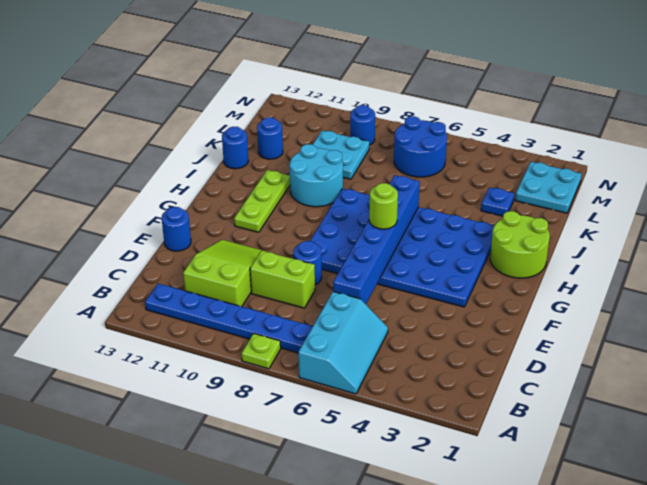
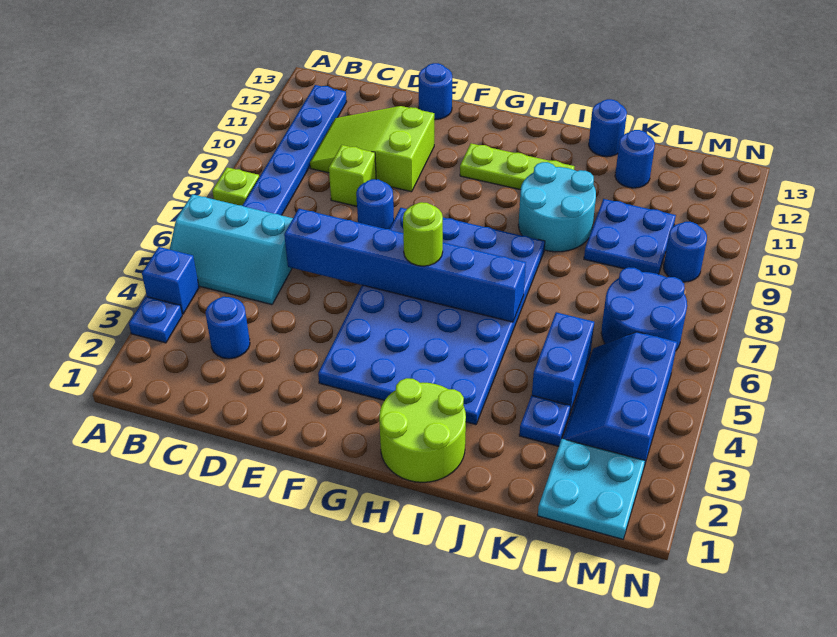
none -> blue plate A3 level 1
none -> blue brick A4 level 1
none -> blue round brick C3 level 1
lime slope C10:E11 level 1 top C -> lime slope C10:E11 level 1 top E
lime brick D8:D9 level 1 -> lime brick D9 level 1
none -> blue brick K4:K5 level 1
cyan plate K9:L10 level 1 -> blue plate K9:L10 level 1
none -> blue slope L3:M5 level 1 top M

